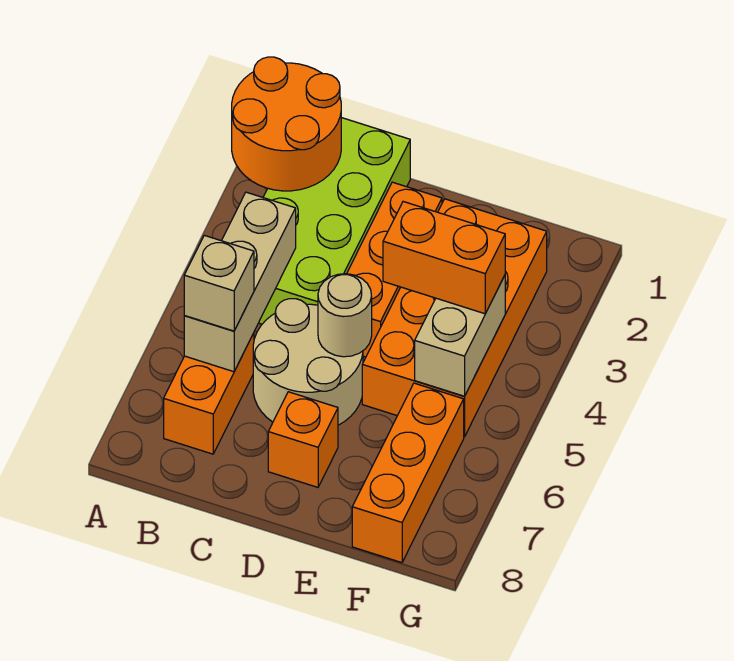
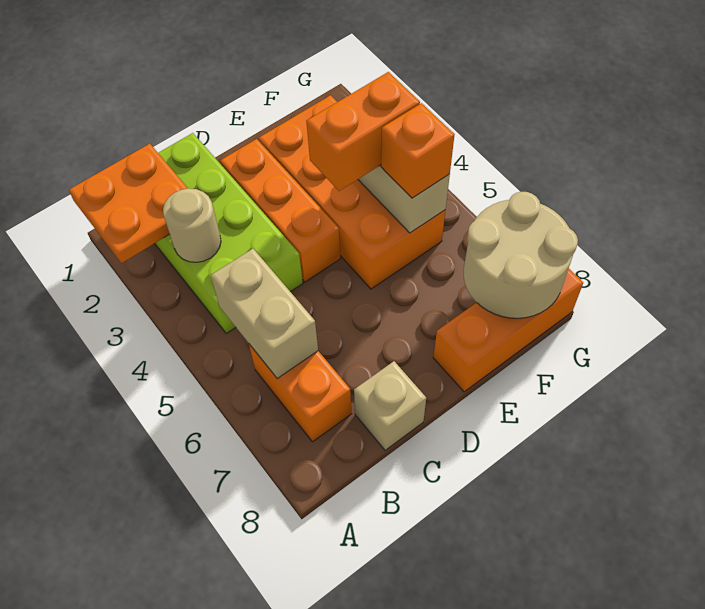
orange round brick A1:B2 level 2 -> orange plate A1:B2 level 2
tan brick B4:B6 level 2 -> tan brick B5:B6 level 2
tan brick B6 level 3 -> tan brick C8 level 1
tan round brick C5:D6 level 1 -> tan round brick F7:G8 level 2
tan round brick D5 level 2 -> tan round brick B3 level 2
orange brick D7 level 1 -> orange brick F5 level 3
orange brick F6:F8 level 1 -> orange brick E8:G8 level 1

